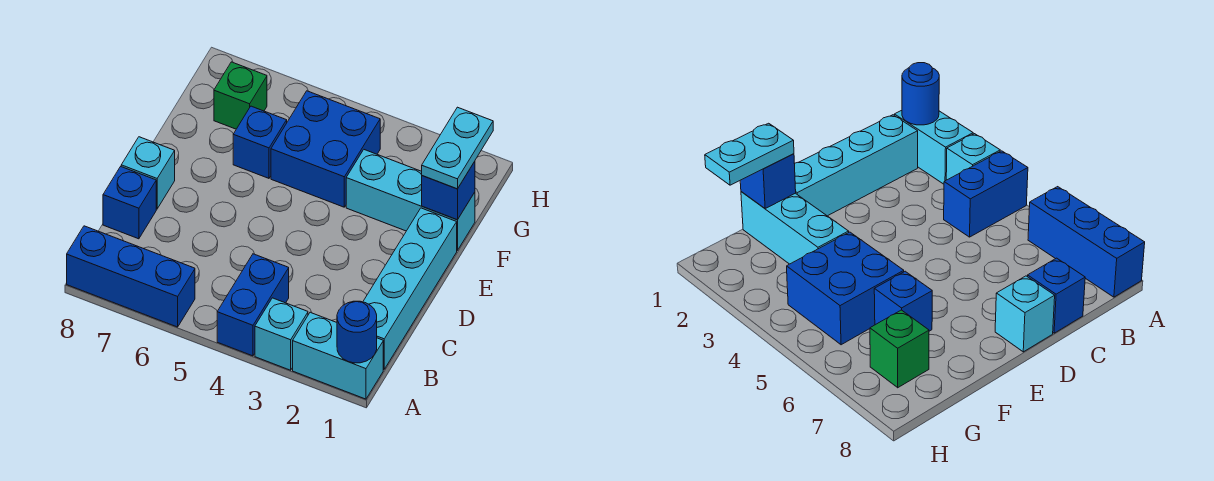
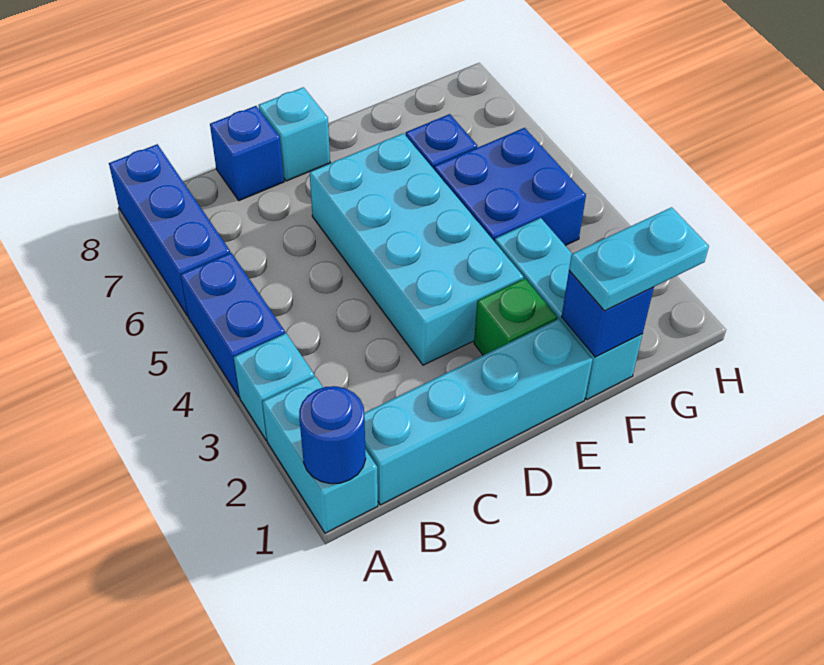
blue brick A4:B4 level 1 -> blue brick A4:A5 level 1
none -> cyan brick D3:E6 level 1
green brick G7 level 1 -> green brick E2 level 1

